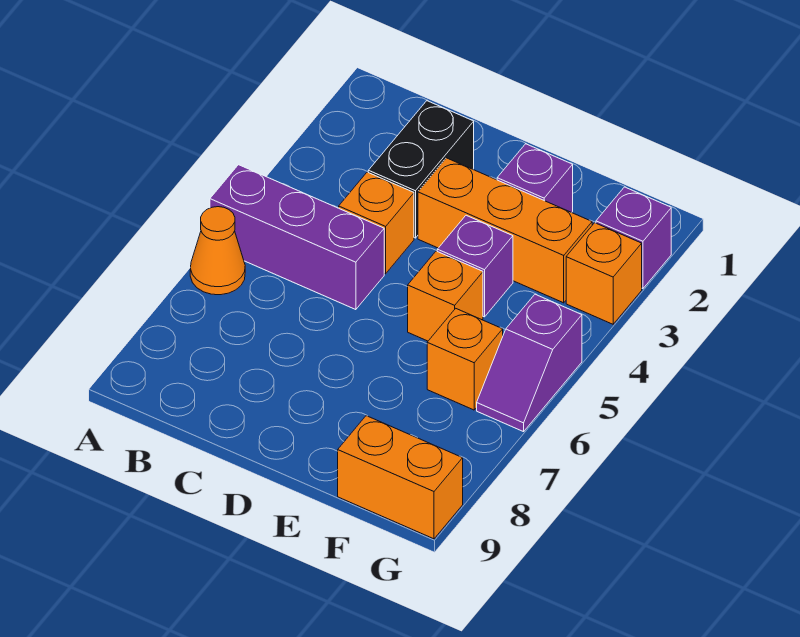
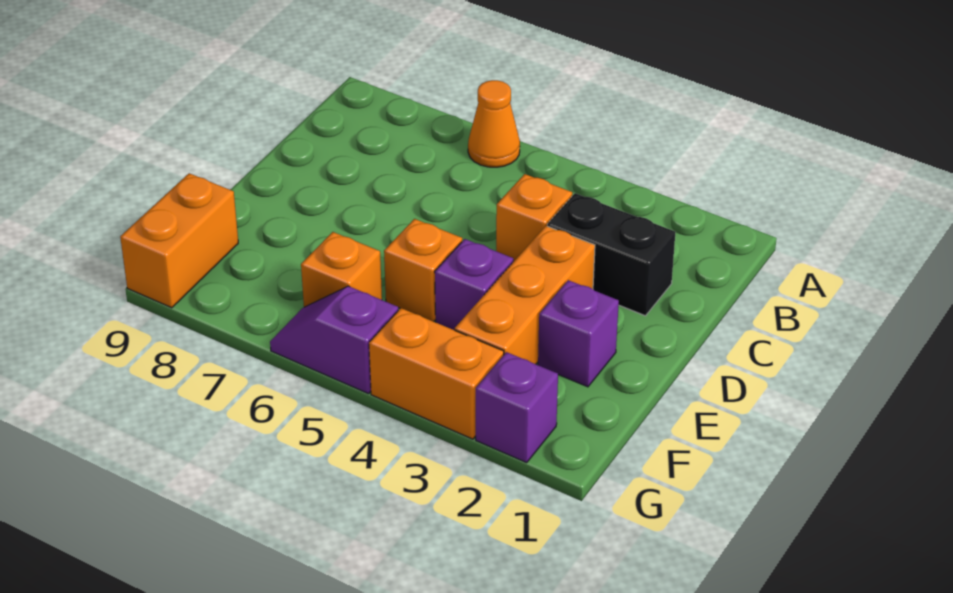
purple brick A5:C5 level 1 -> none
orange brick G3 level 1 -> orange brick G3:G4 level 1

